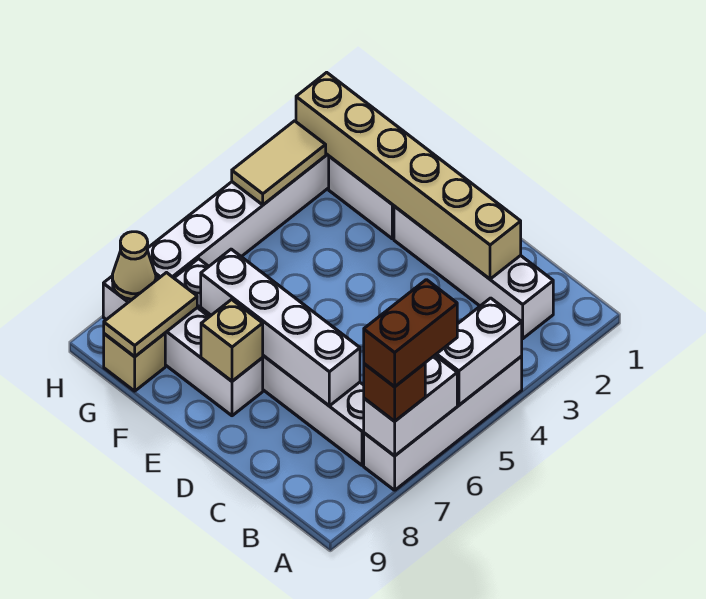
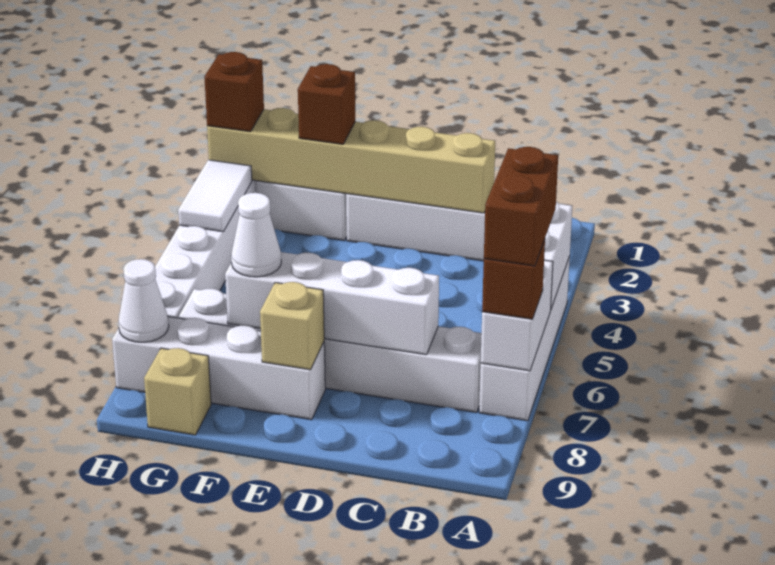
none -> brown brick F2 level 3
none -> white cone F7 level 3
tan tile G8:G9 level 2 -> none
none -> brown brick H2 level 3
tan tile H3:H4 level 2 -> white tile H3:H4 level 2
tan cone H8 level 2 -> white cone H8 level 2

